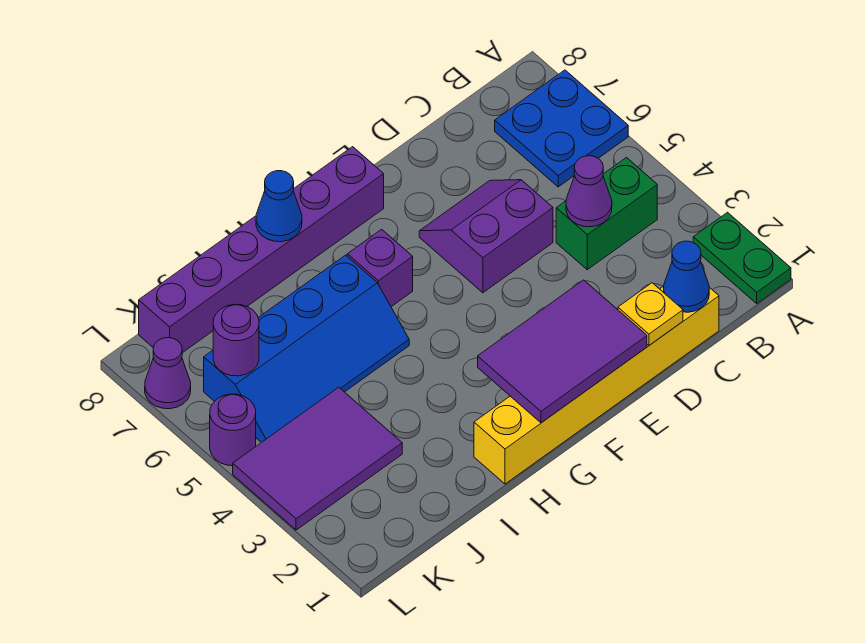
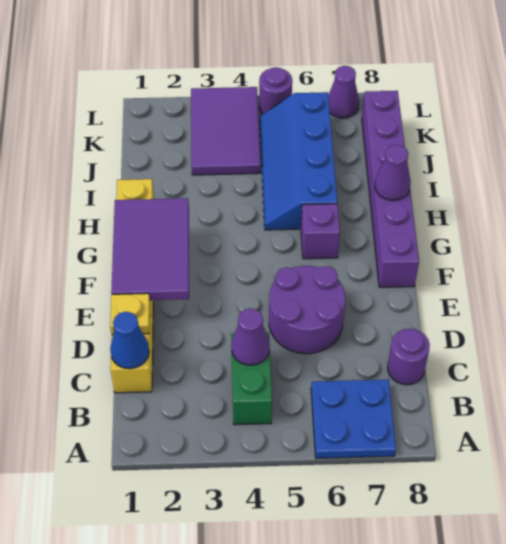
green plate A1:A2 level 1 -> none
purple slope D5:E6 level 1 top 5 -> purple round brick D5:E6 level 1
blue cone H8 level 2 -> purple cone H8 level 2
purple round brick K6 level 2 -> purple round brick C8 level 1

